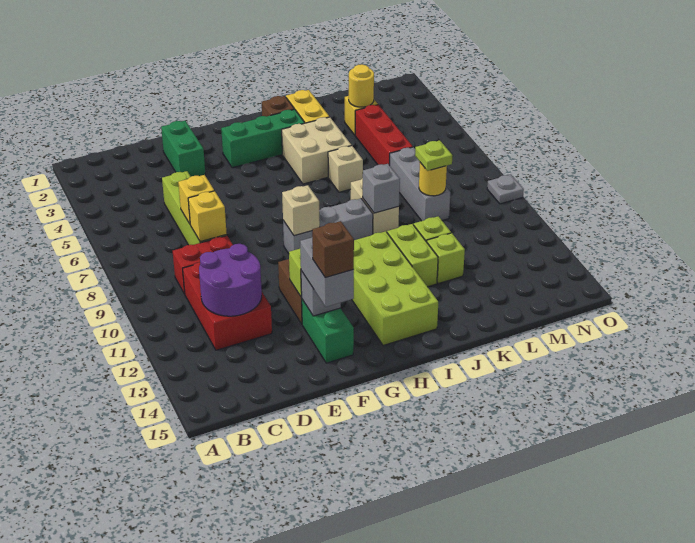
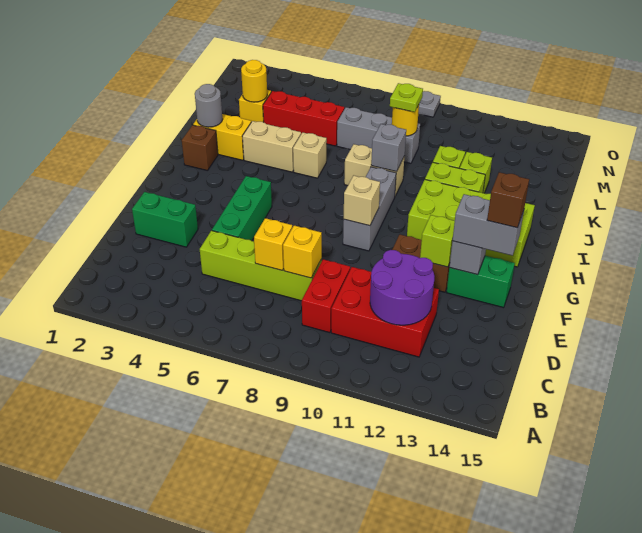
green brick G3:I3 level 1 -> green brick E5:G5 level 1
tan brick I4:J5 level 1 -> tan brick J4:J5 level 1
none -> grey round brick J2 level 2

